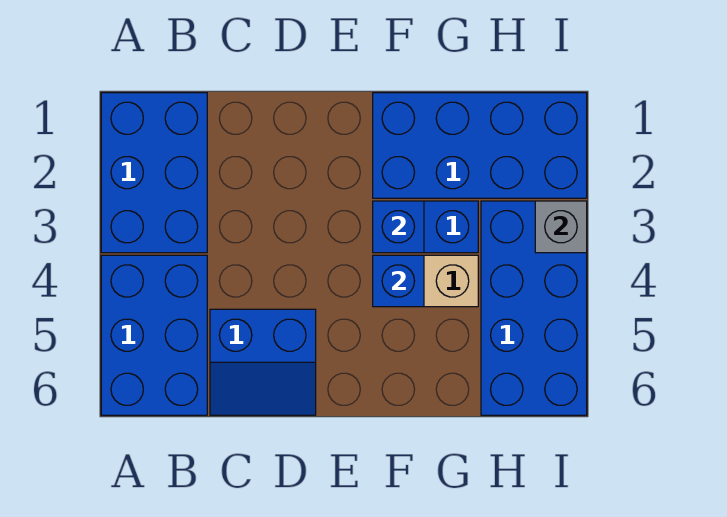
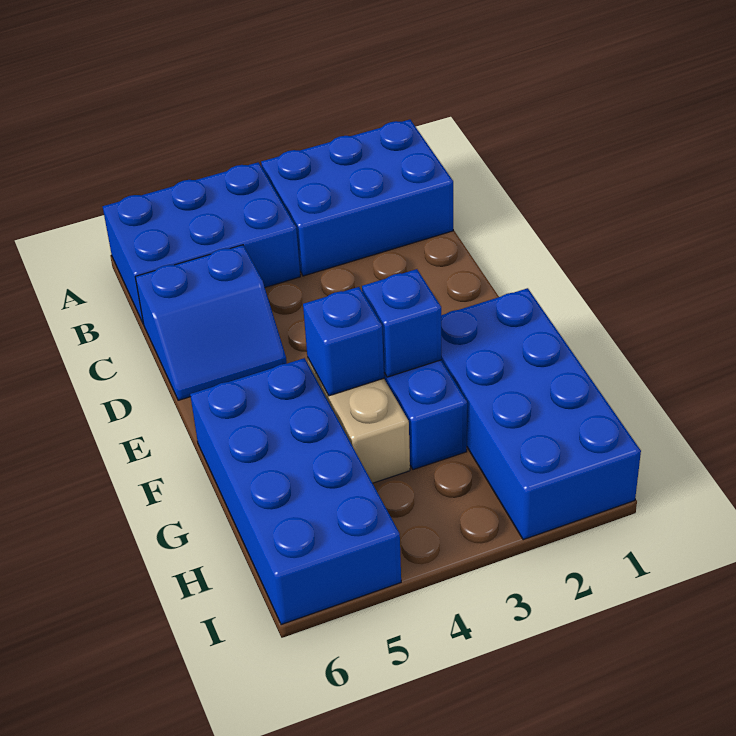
blue slope C5:D6 level 1 top 5 -> blue slope C5:D6 level 1 top C
blue brick H3:I6 level 1 -> blue brick F5:I6 level 1
grey brick I3 level 2 -> none

